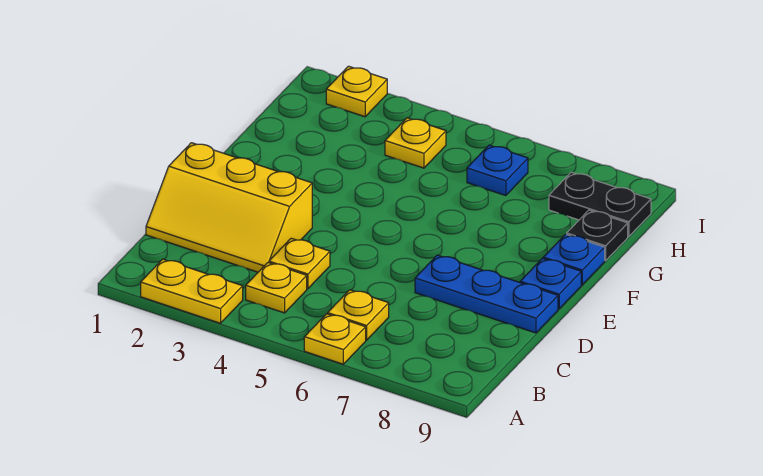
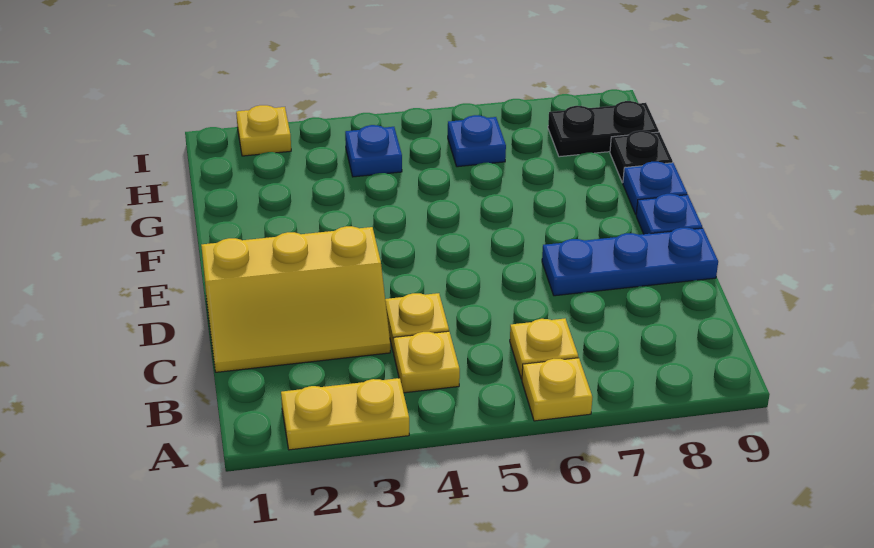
yellow plate H4 level 1 -> blue plate H4 level 1

